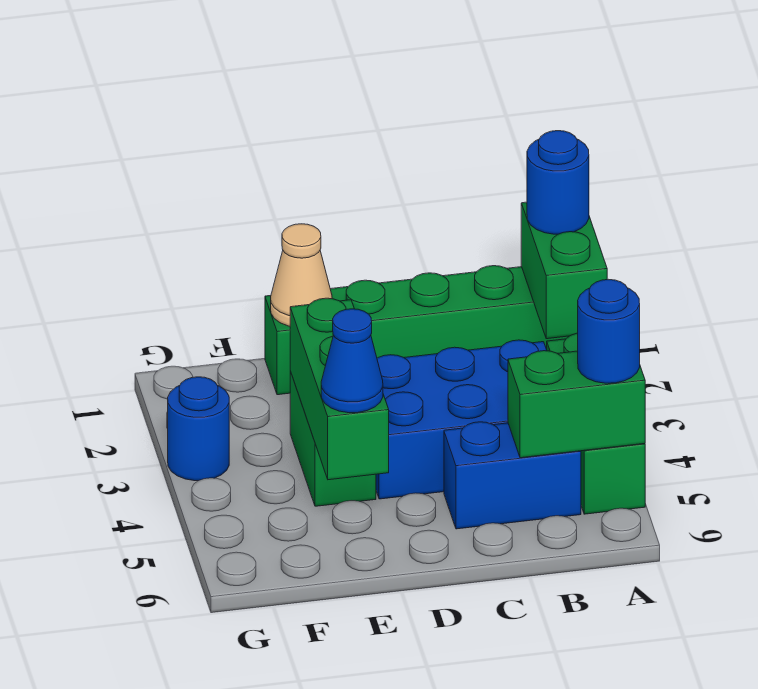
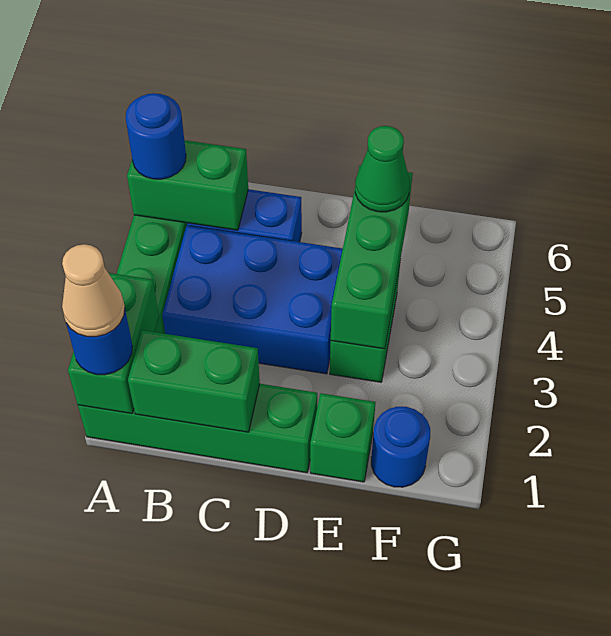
none -> green brick B1:C1 level 2
tan cone E1 level 2 -> tan cone A1 level 4
blue cone E5 level 3 -> green cone E5 level 3
blue round brick G3 level 1 -> blue round brick F1 level 1

